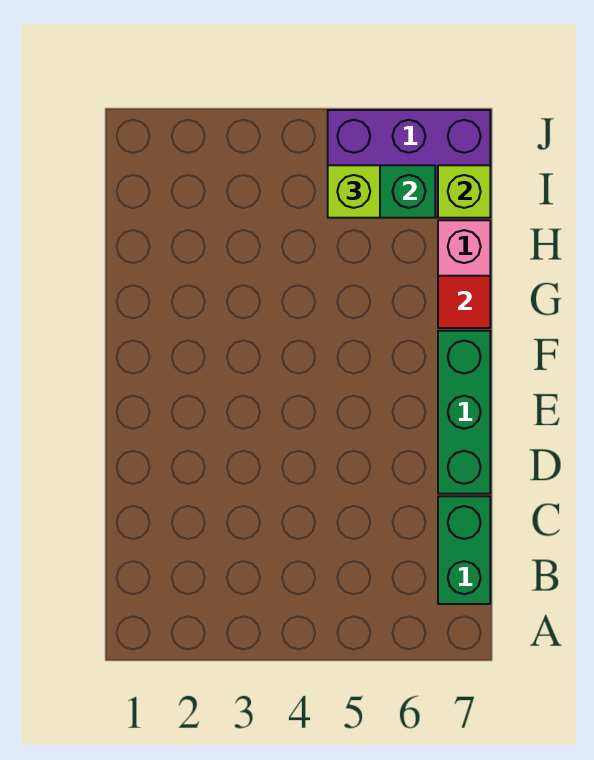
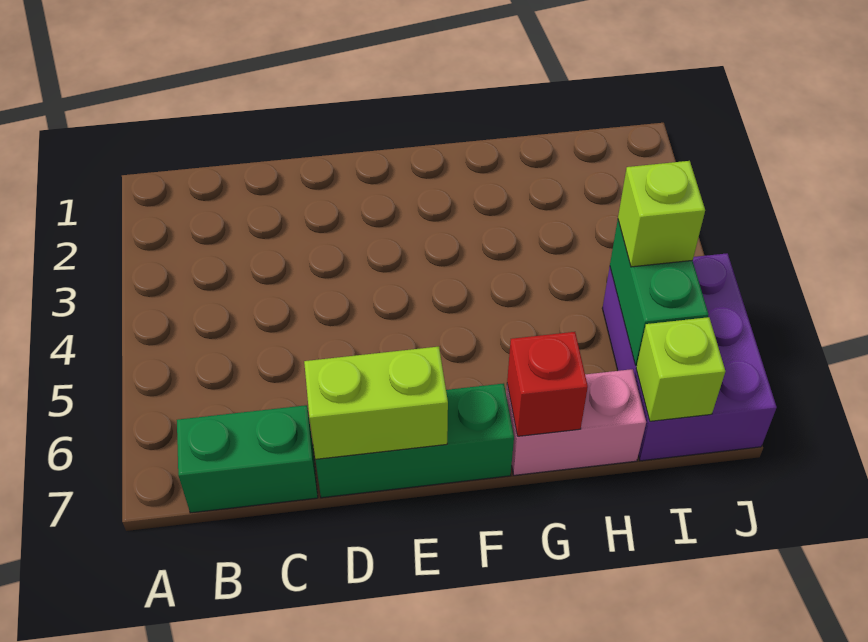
none -> lime brick D7:E7 level 2
red tile G7 level 2 -> red brick G7 level 2

